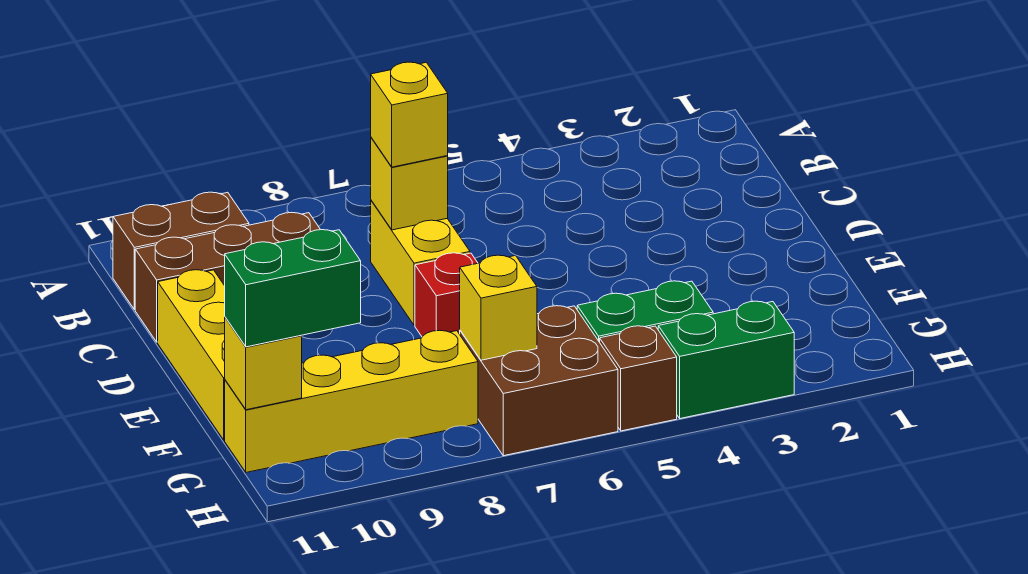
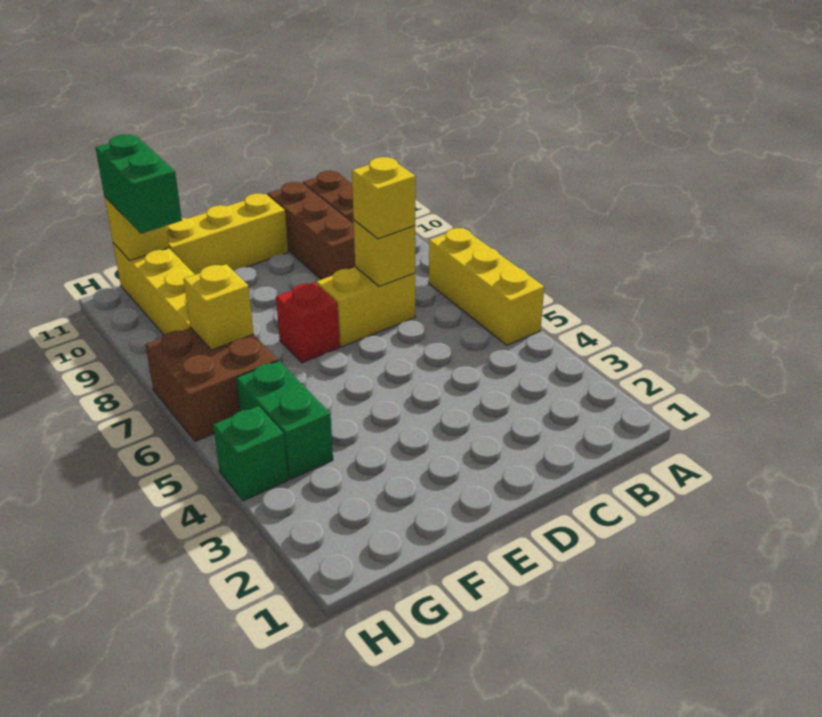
none -> yellow brick A5:A7 level 1
green brick H3:H4 level 1 -> green brick H4 level 1
brown brick H5 level 1 -> none

